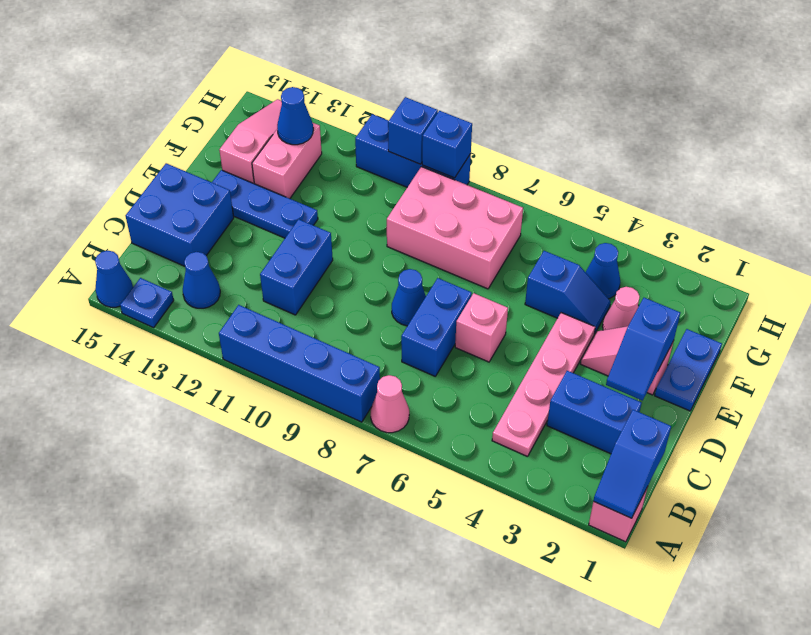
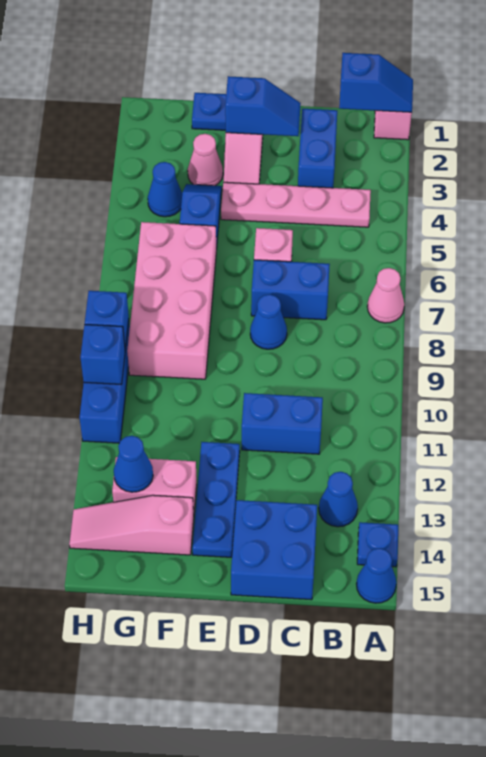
blue brick A8:A11 level 1 -> none
pink brick F7:G9 level 1 -> pink brick F6:G9 level 1

